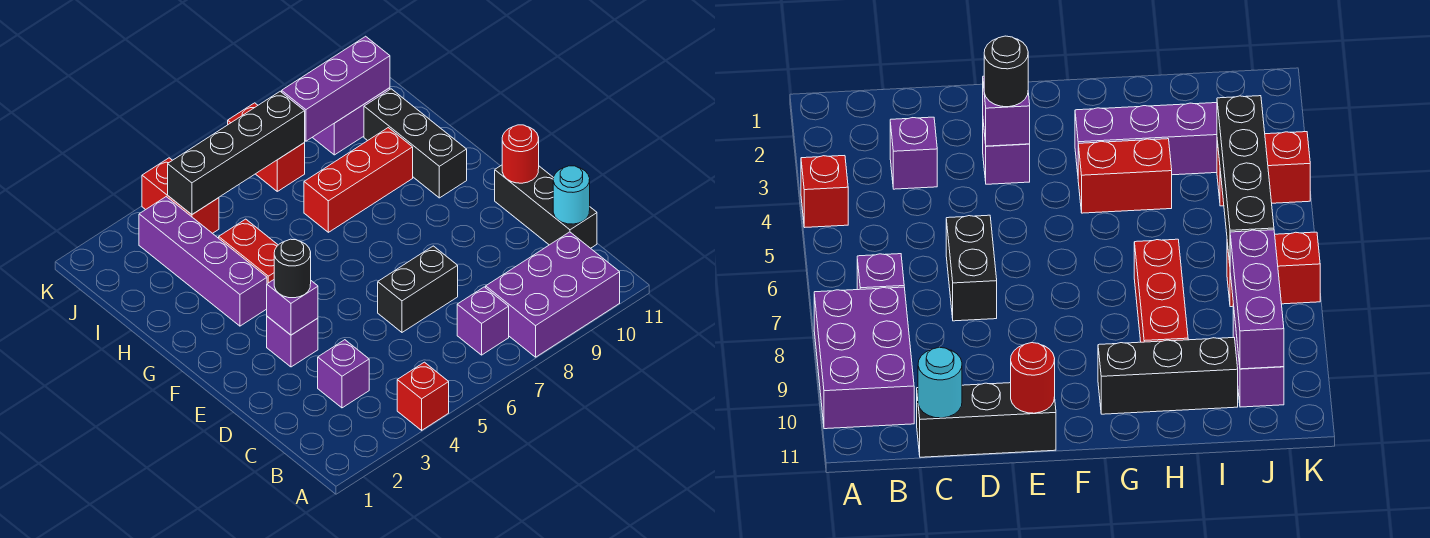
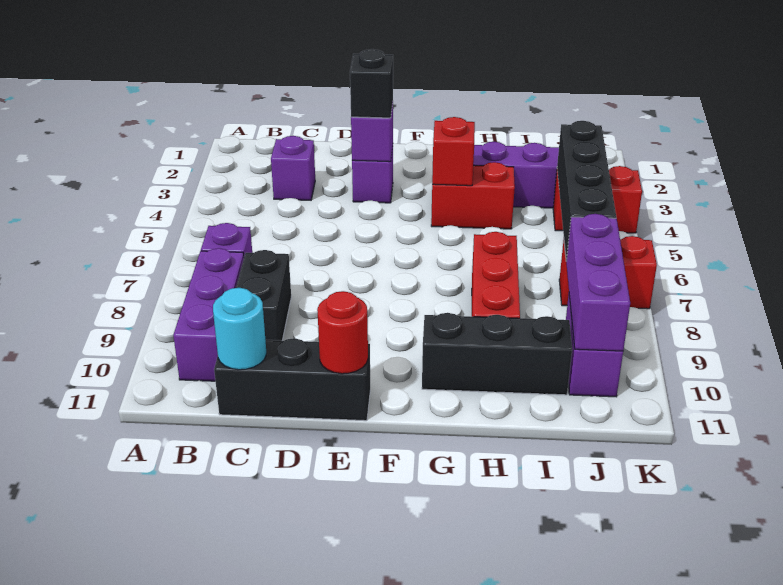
red brick A4 level 1 -> red brick G4 level 2
purple brick A8:B10 level 1 -> purple brick B8:B10 level 1
black brick D6:D7 level 1 -> black brick C8:C9 level 1
black round brick E3 level 3 -> black brick E3 level 3

